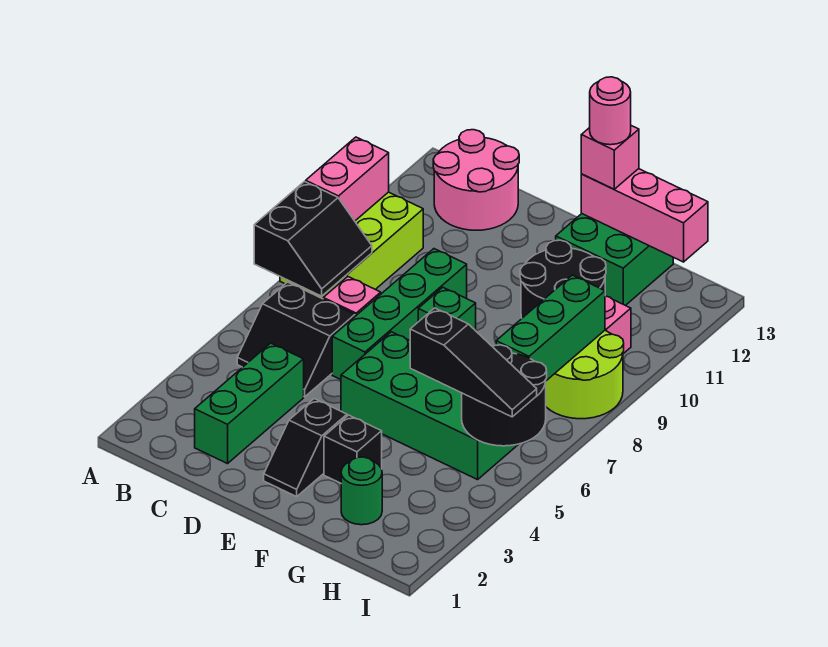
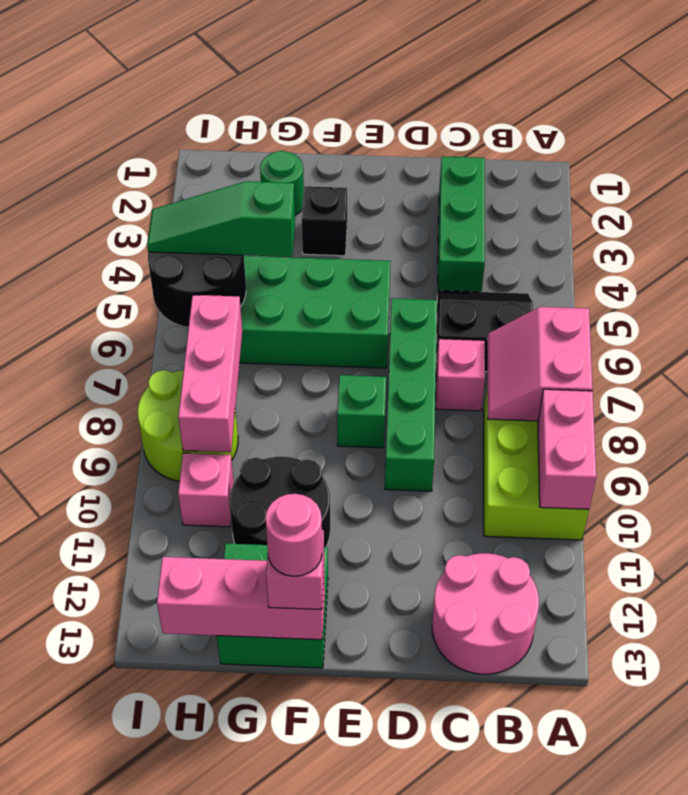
black slope A7:B8 level 2 top A -> pink slope A7:B8 level 2 top A
black slope E2:E3 level 1 top 3 -> none
black slope G5:I5 level 3 top G -> green slope G5:I5 level 3 top G
green brick H7:H9 level 2 -> pink brick H7:H9 level 2

